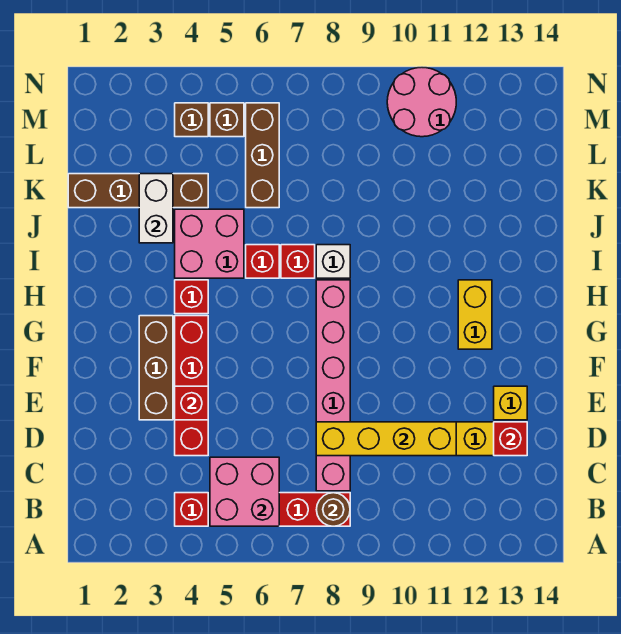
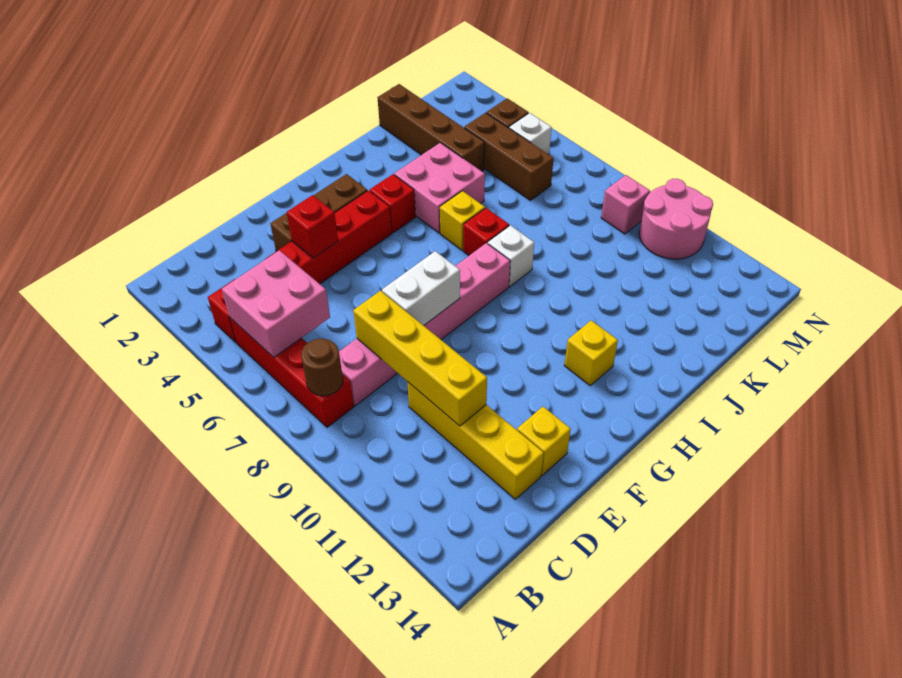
red brick D13 level 2 -> none
yellow brick G12:H12 level 1 -> yellow brick H12 level 1
red brick I6 level 1 -> yellow brick I6 level 1
white brick J3:K3 level 2 -> white brick E8:F8 level 2
brown brick K6:M6 level 1 -> brown brick L4:L6 level 1
brown brick M5 level 1 -> white brick M5 level 1
none -> pink brick M9 level 1

